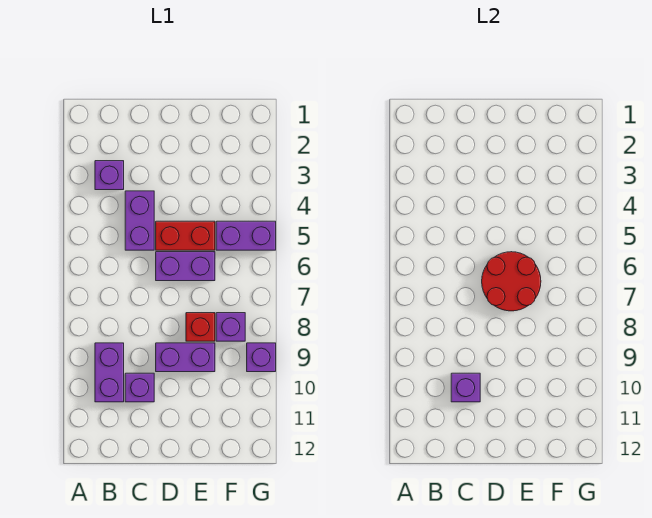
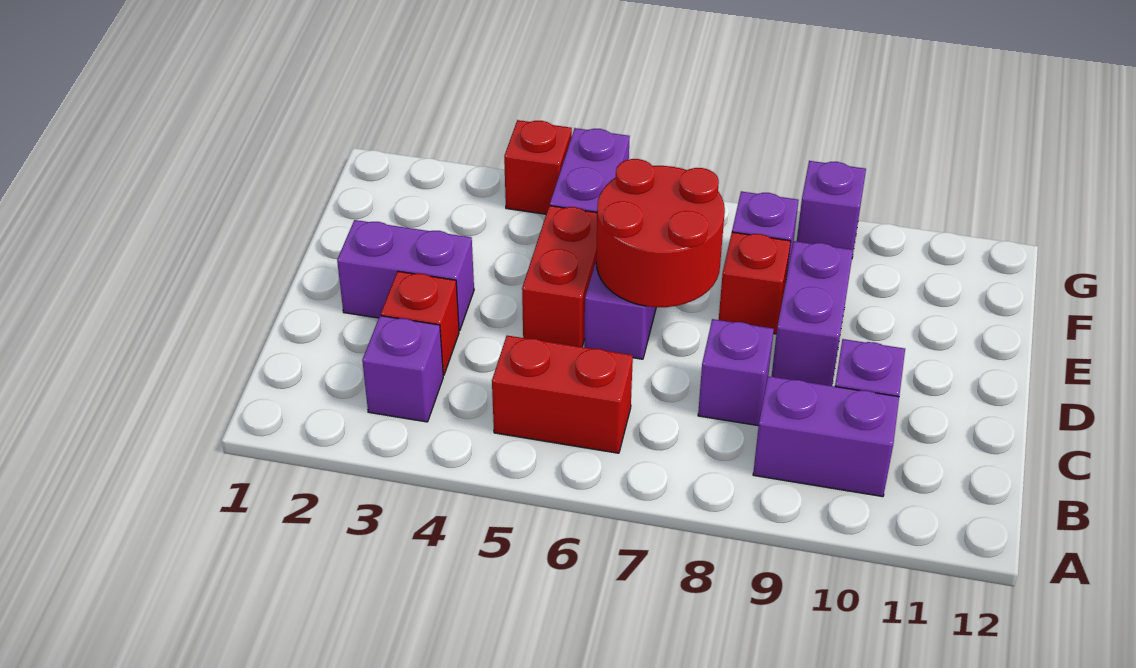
none -> red brick B5:B6 level 1
none -> red brick C3 level 1
purple brick C4:C5 level 1 -> purple brick D2:D3 level 1
purple brick C10 level 2 -> purple brick C8 level 1
none -> red brick G4 level 1

